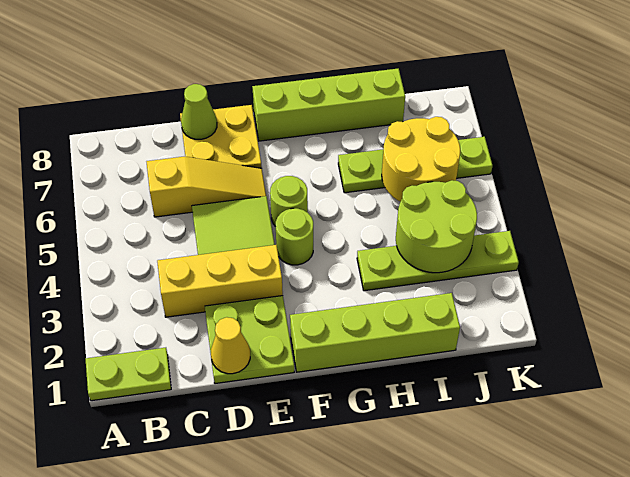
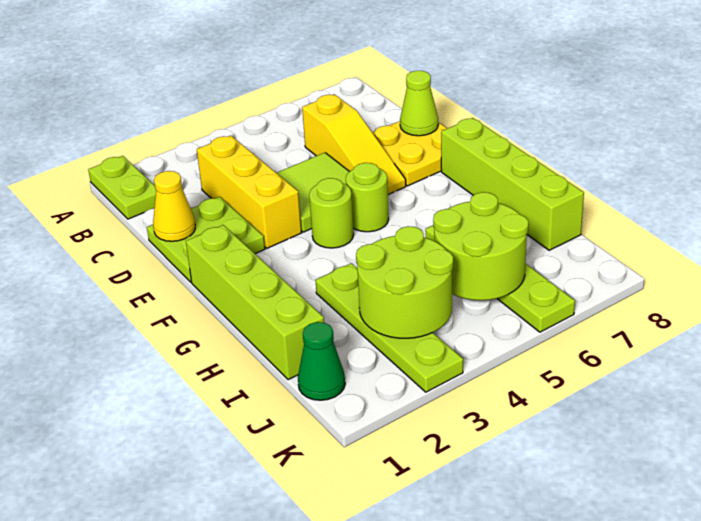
yellow round brick I5:J6 level 2 -> lime round brick I5:J6 level 2
none -> green cone J1 level 1

